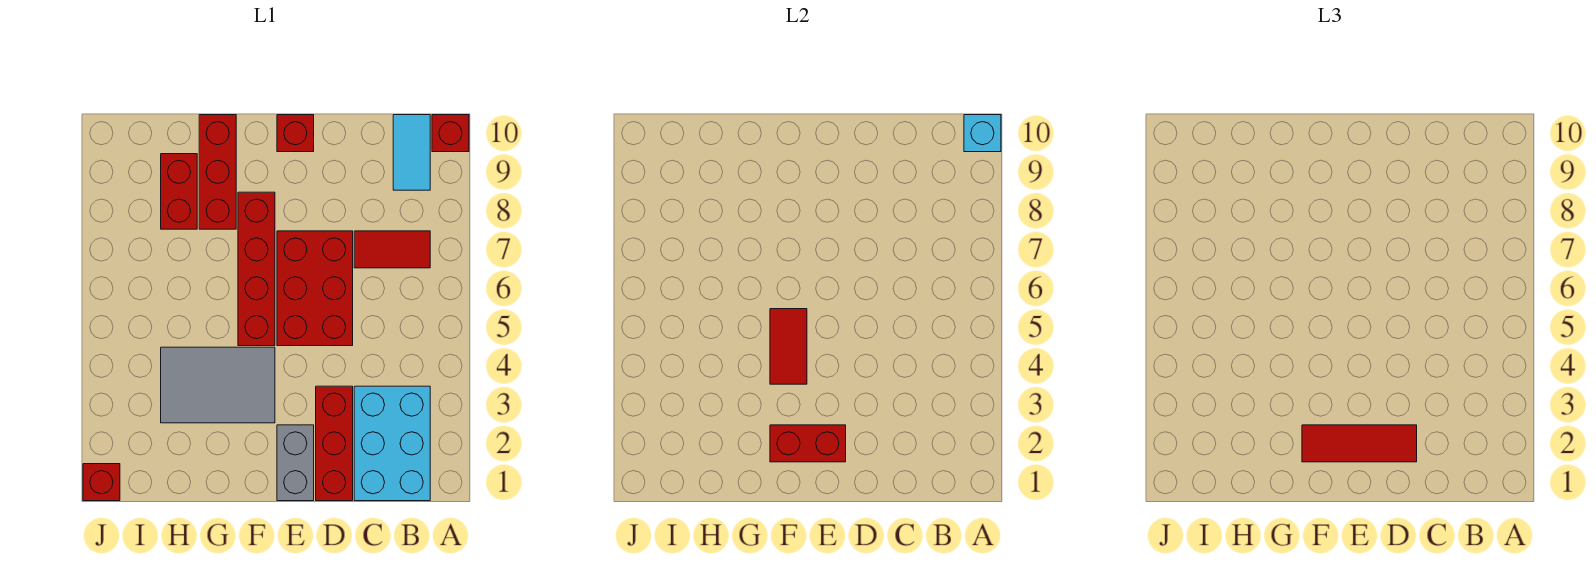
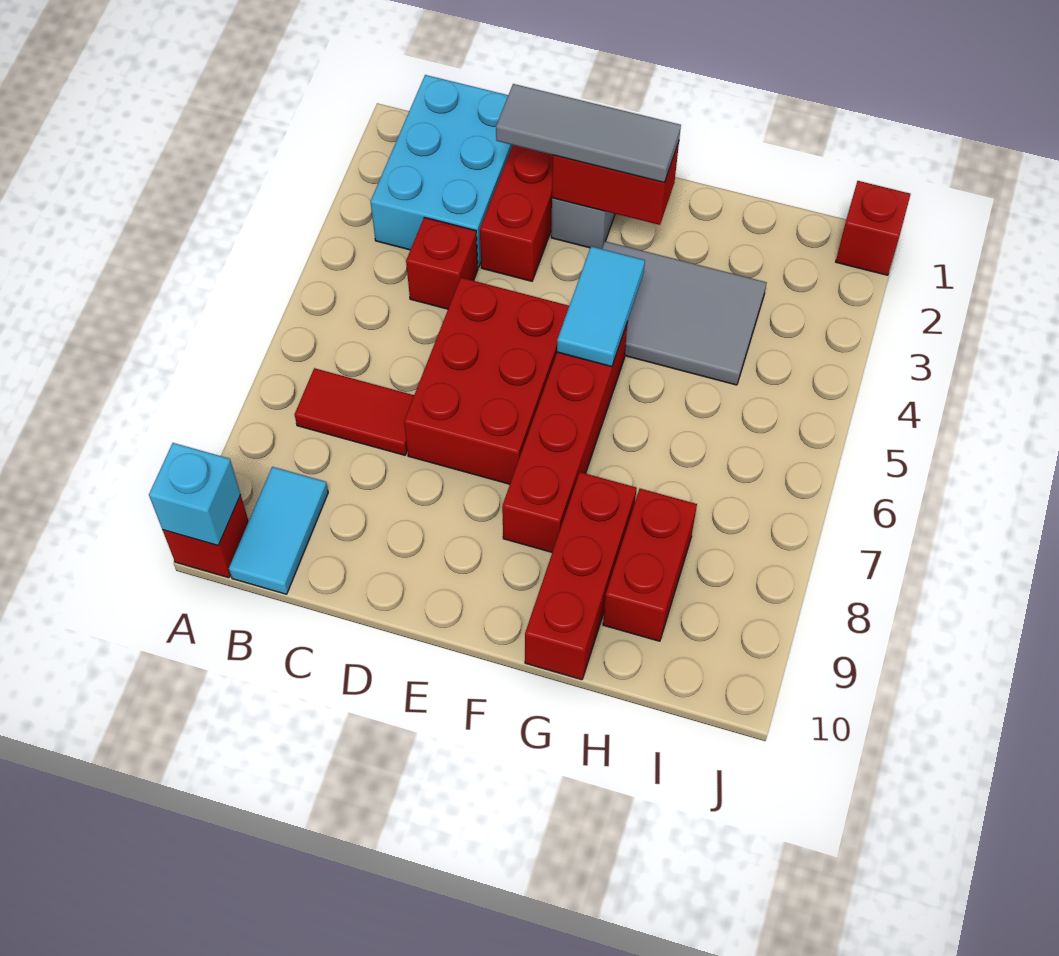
red tile D2:F2 level 3 -> grey tile D2:F2 level 3
red brick E10 level 1 -> red brick C4 level 1
red tile F4:F5 level 2 -> cyan tile F4:F5 level 2

